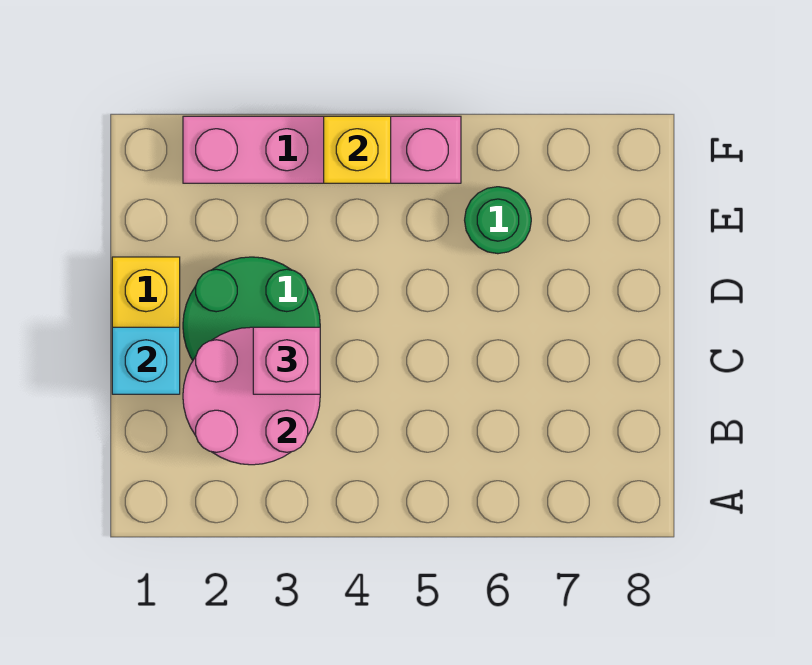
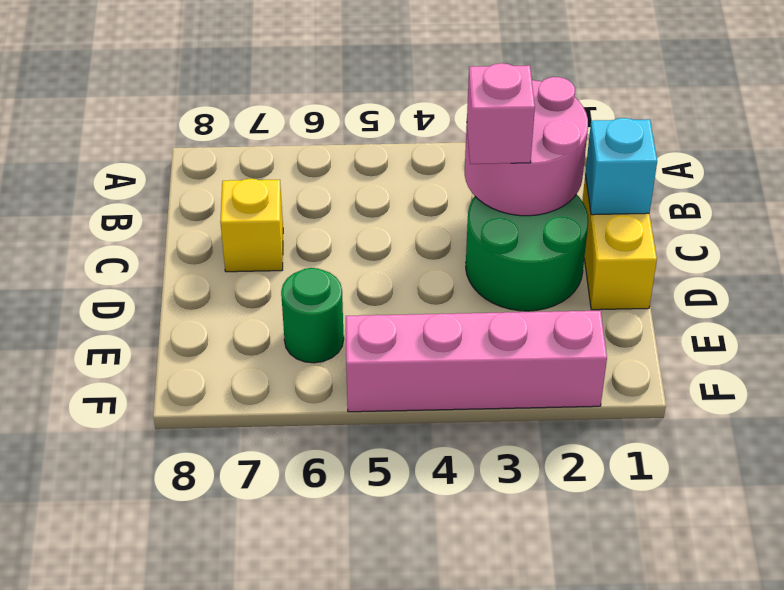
yellow brick F4 level 2 -> yellow brick C7 level 1

